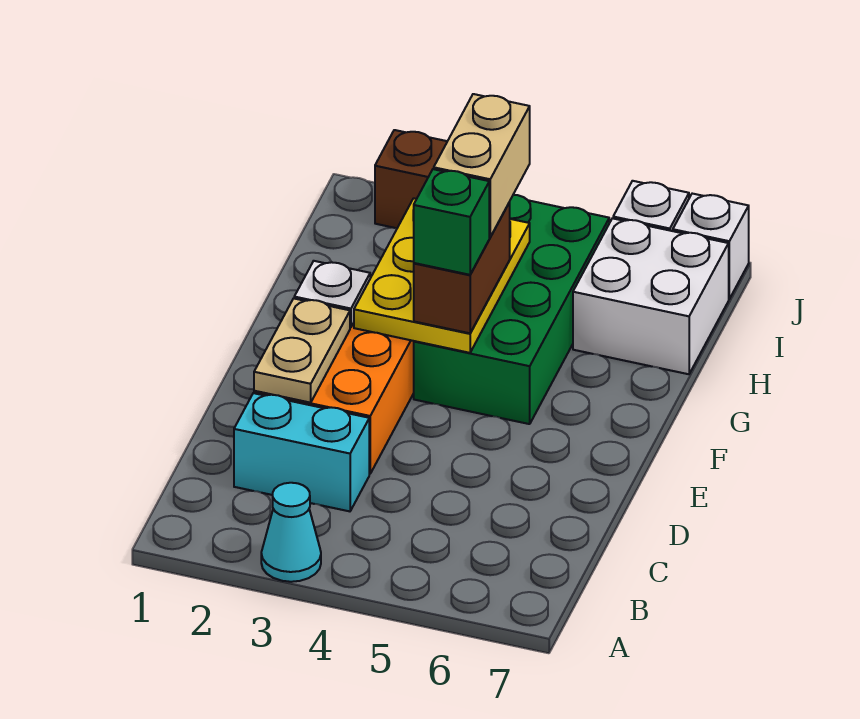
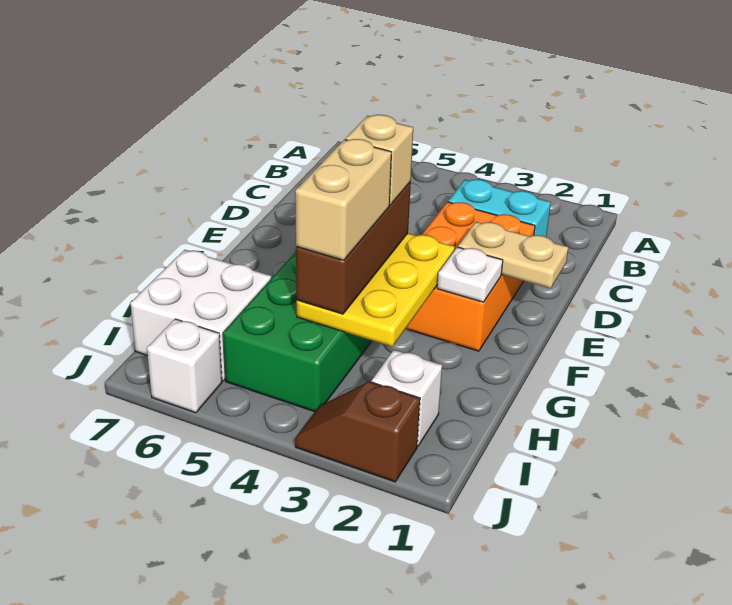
cyan cone A3 level 1 -> none
tan plate D2:E2 level 2 -> tan plate E1:E2 level 2
brown brick F4:G4 level 3 -> brown brick F4:H4 level 3
green brick F4 level 4 -> tan brick F4 level 4
white brick J7 level 1 -> white brick I2 level 1

